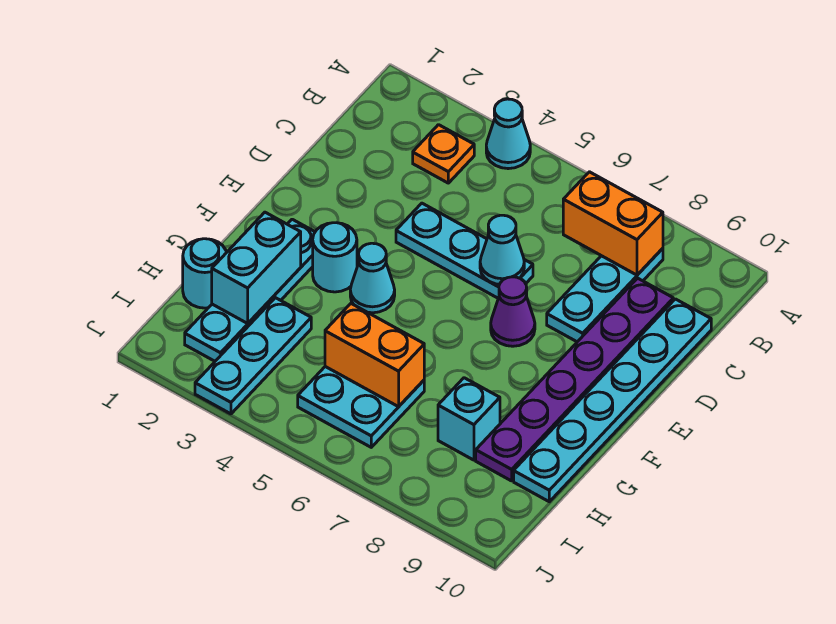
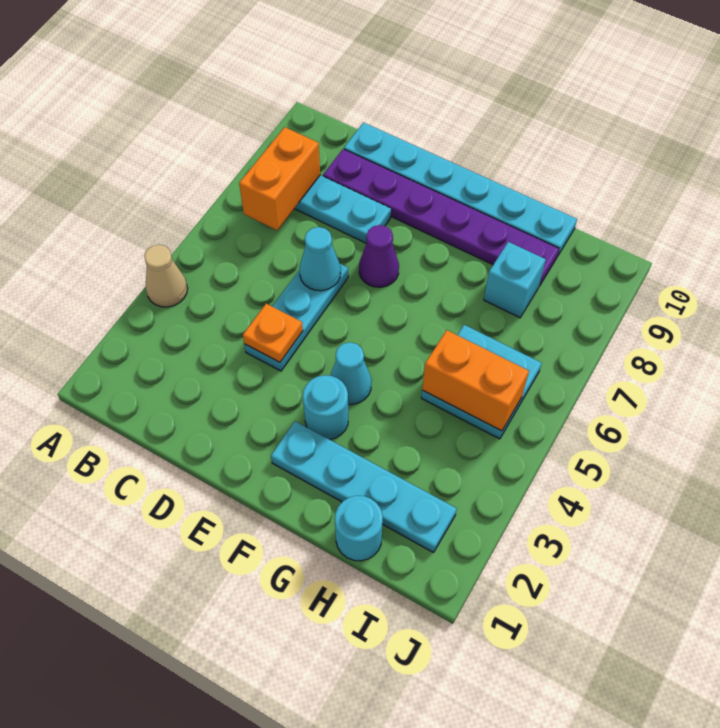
cyan cone A4 level 1 -> tan cone A4 level 1
orange plate B3 level 1 -> orange plate D4 level 2
cyan brick G2:H2 level 2 -> none
cyan plate H3:J3 level 1 -> none
orange brick H5:H6 level 2 -> orange brick H5:I5 level 2

